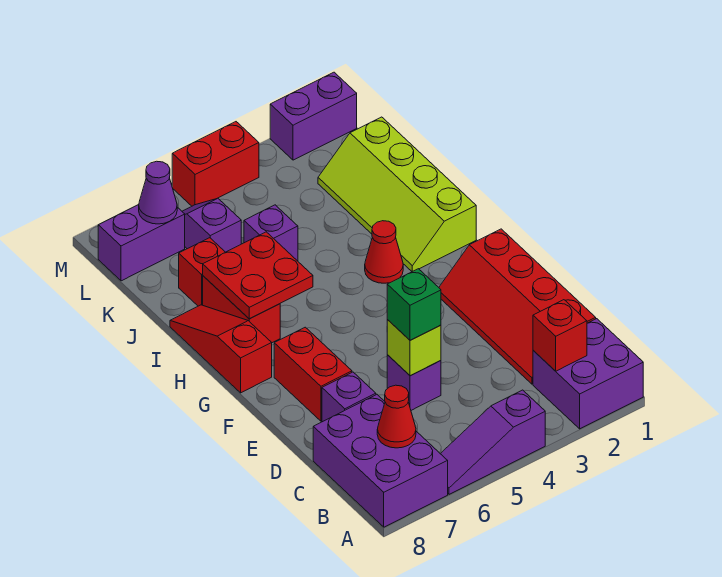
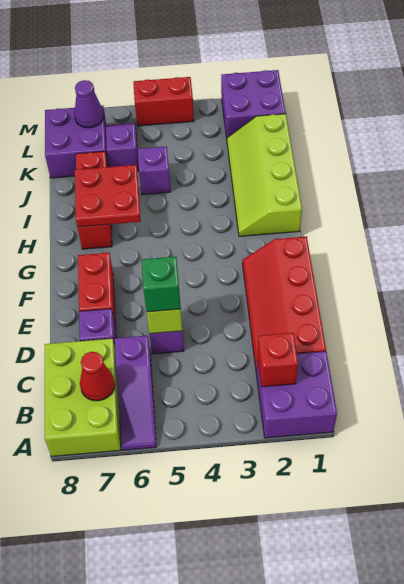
purple slope A4:A6 level 1 top 4 -> purple slope A6:C6 level 1 top C
purple brick A7:C8 level 1 -> lime brick A7:C8 level 1
red slope G8:I8 level 1 top G -> none
red cone H3 level 1 -> none
purple brick L7:L8 level 1 -> purple brick K7:L8 level 1
purple brick M1:M2 level 1 -> purple brick L1:M2 level 1

